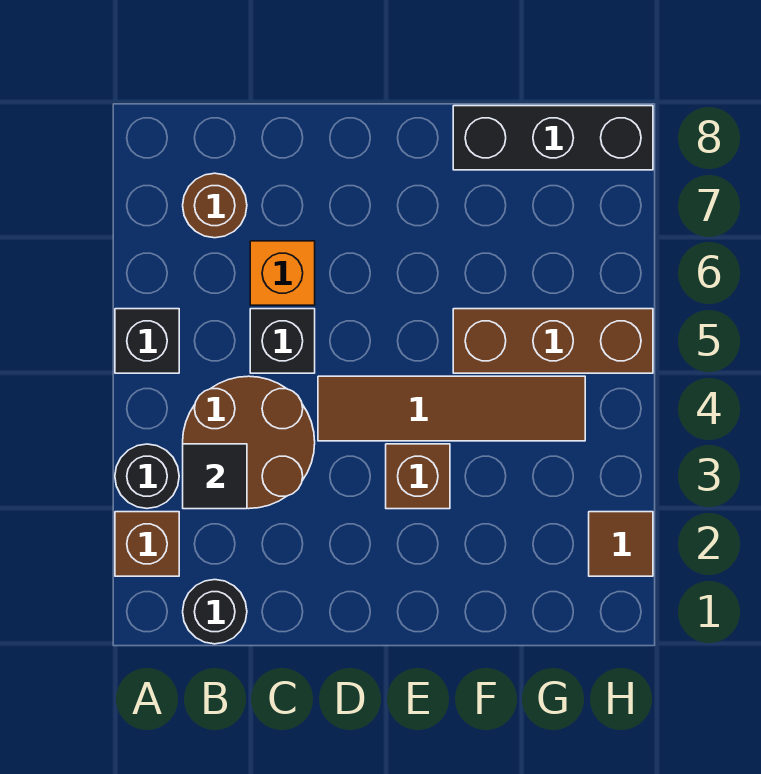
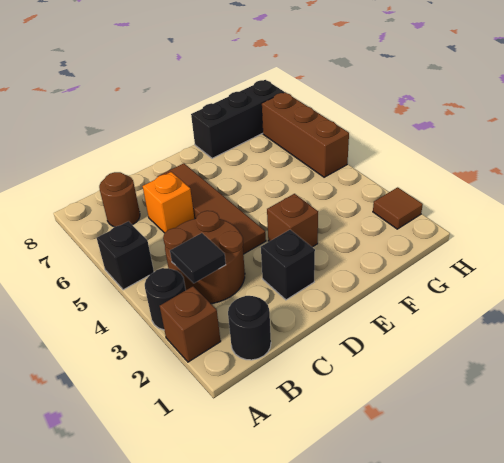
black brick C5 level 1 -> black brick D2 level 1
brown tile D4:G4 level 1 -> brown tile D4:D7 level 1
brown brick F5:H5 level 1 -> brown brick H5:H7 level 1

